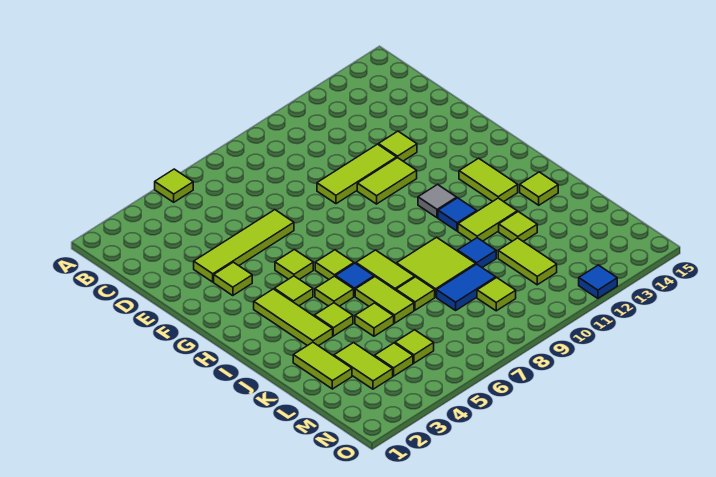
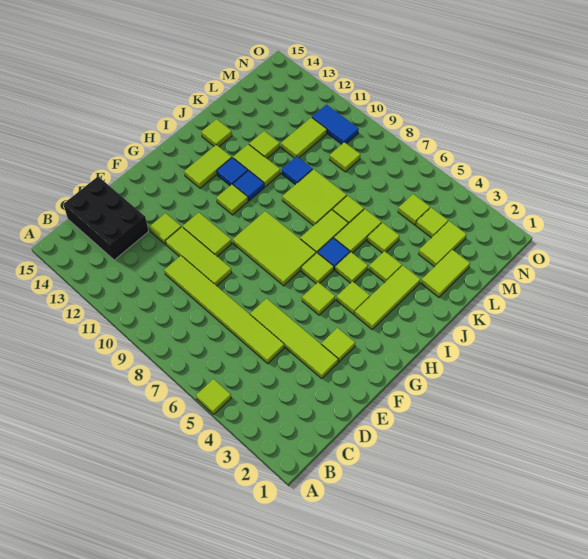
none -> black brick C13:D15 level 1
none -> lime tile D5:D10 level 1
none -> lime tile G7:H9 level 1
grey tile H11 level 1 -> lime tile H11 level 1
blue tile L8:L9 level 1 -> blue tile N10:N11 level 1
blue tile O12 level 1 -> blue tile I12 level 1

